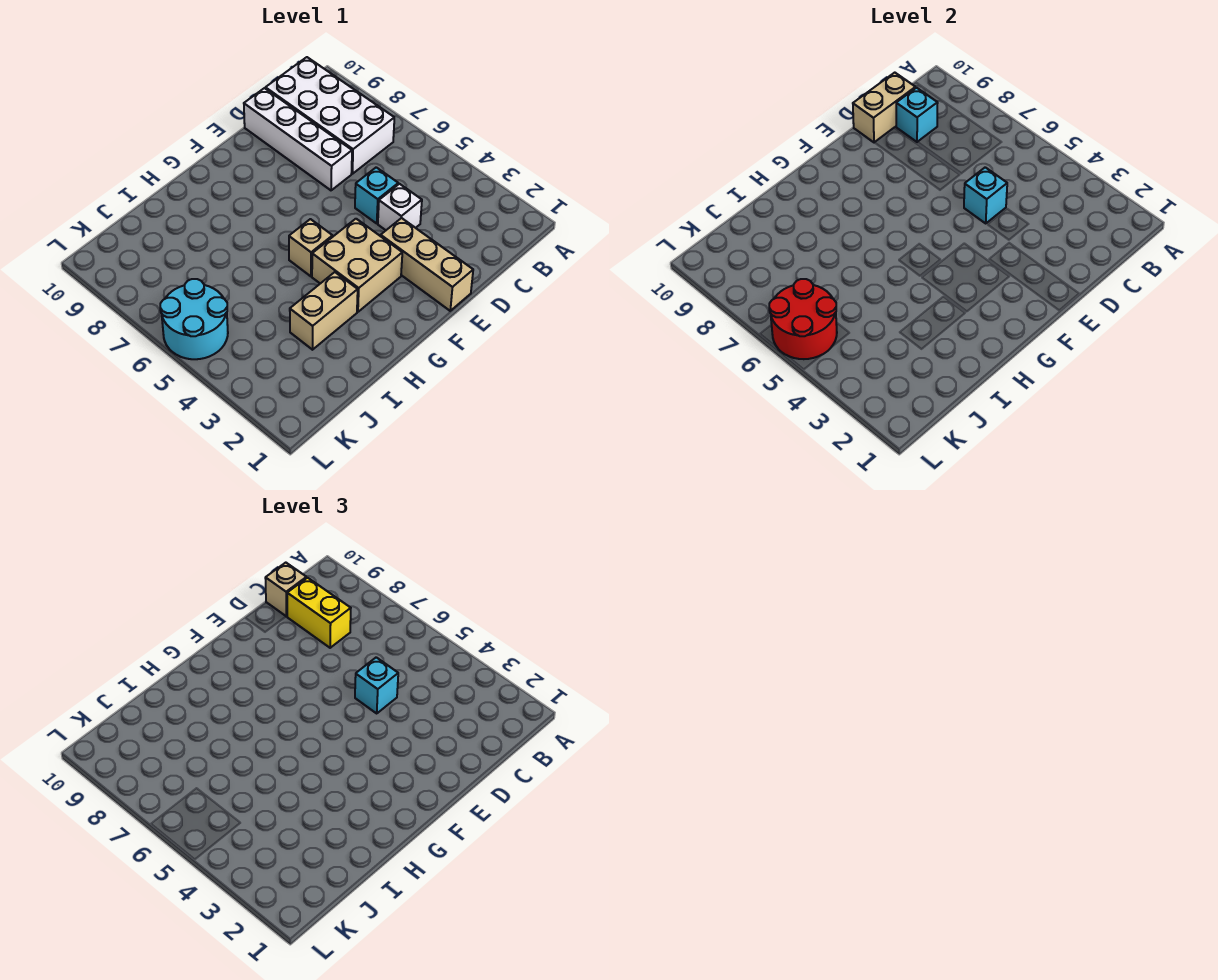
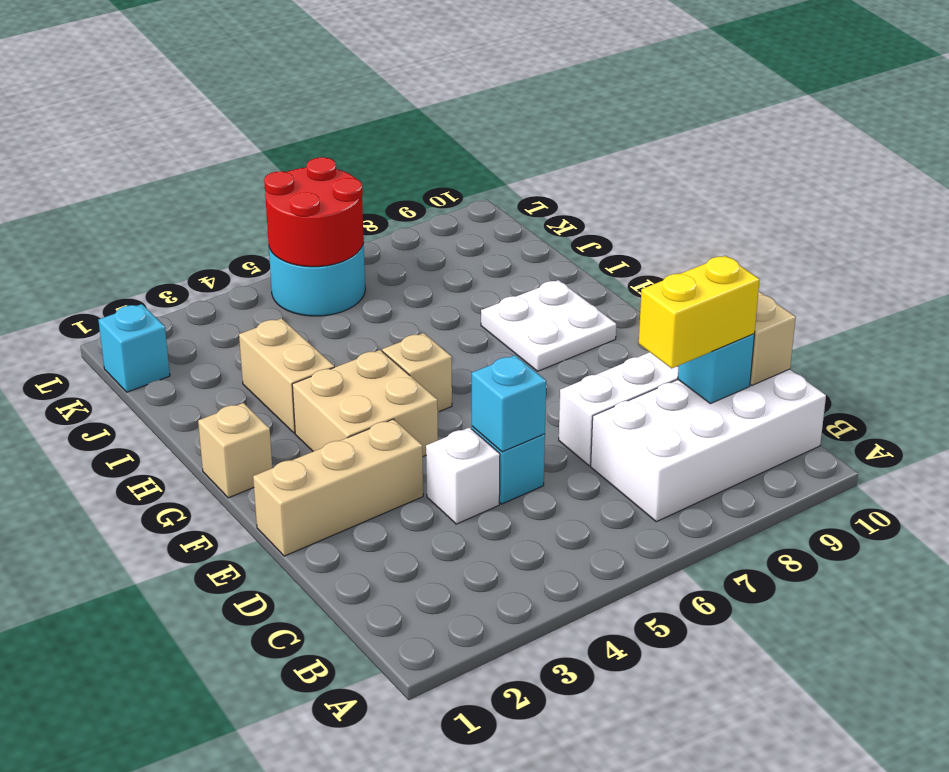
tan brick C10 level 3 -> tan brick G1 level 1
cyan brick D5 level 3 -> cyan brick K1 level 1
none -> white plate G8:H9 level 1

